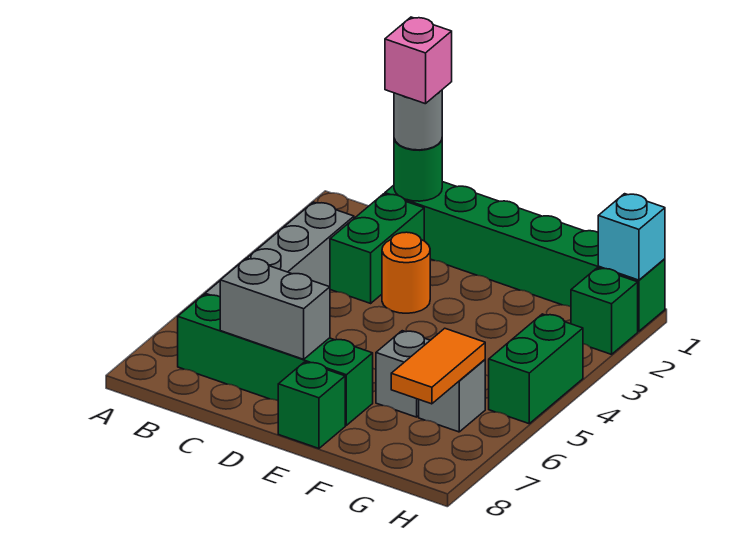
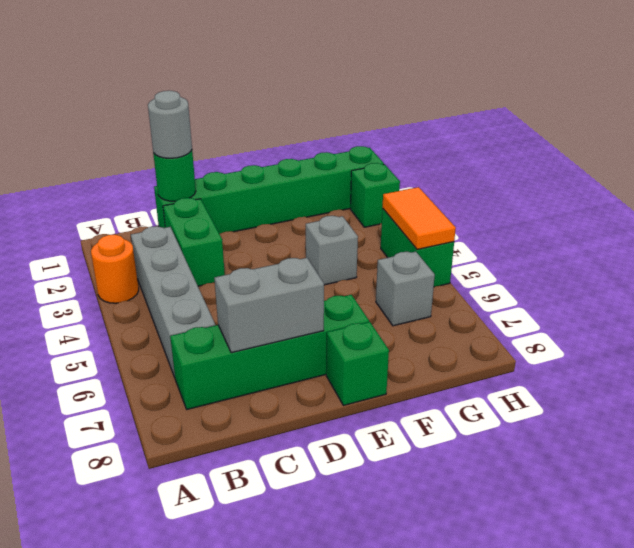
pink brick C1 level 4 -> none
orange round brick D3 level 1 -> orange round brick A3 level 1
grey brick F6 level 1 -> grey brick F4 level 1
orange tile G6:G7 level 2 -> orange tile H4:H5 level 2
cyan brick H1 level 2 -> none

